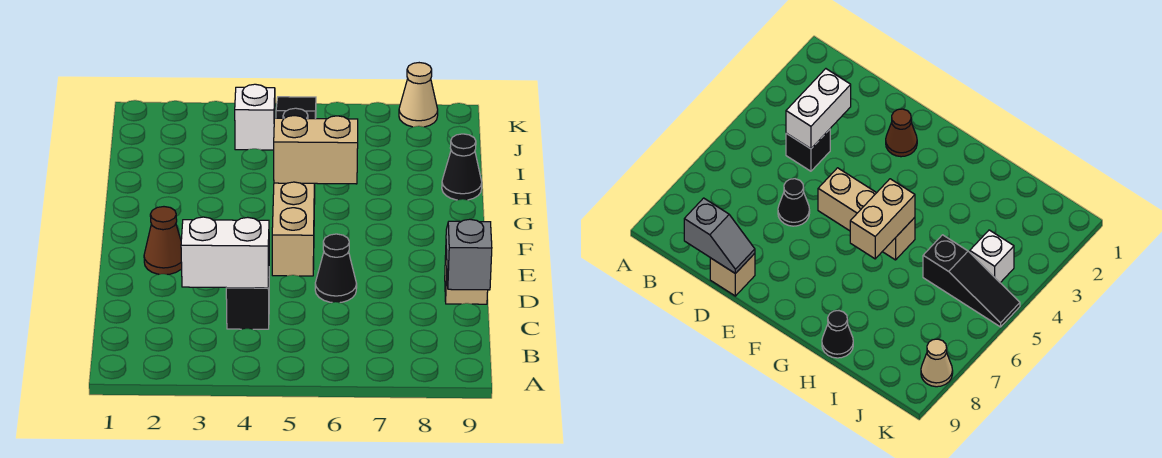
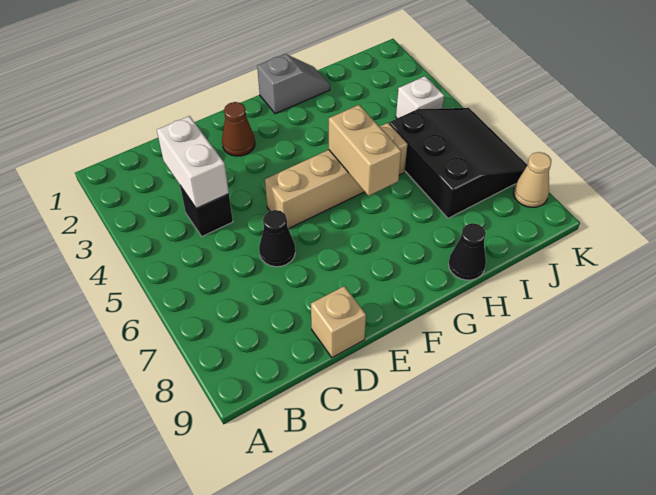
grey slope C9:D9 level 2 top C -> grey slope G1:H1 level 1 top G
tan brick E5:G5 level 1 -> tan brick E5:H5 level 1
black slope I5:K5 level 1 top I -> black slope I5:K7 level 1 top I

